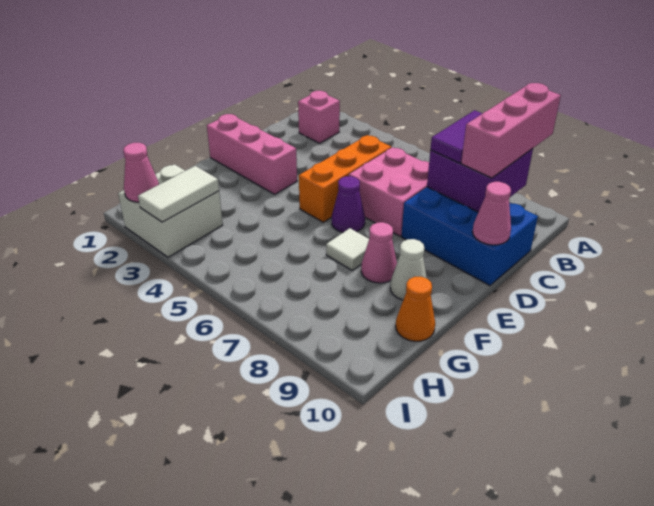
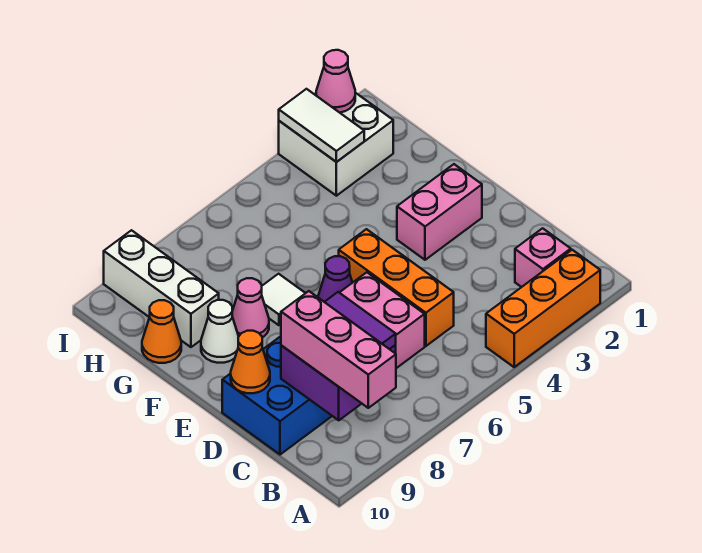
none -> orange brick A2:A4 level 1
pink cone D10 level 2 -> orange cone D10 level 2
pink brick E1:E3 level 1 -> pink brick E2:E3 level 1
none -> white brick G9:I9 level 1

